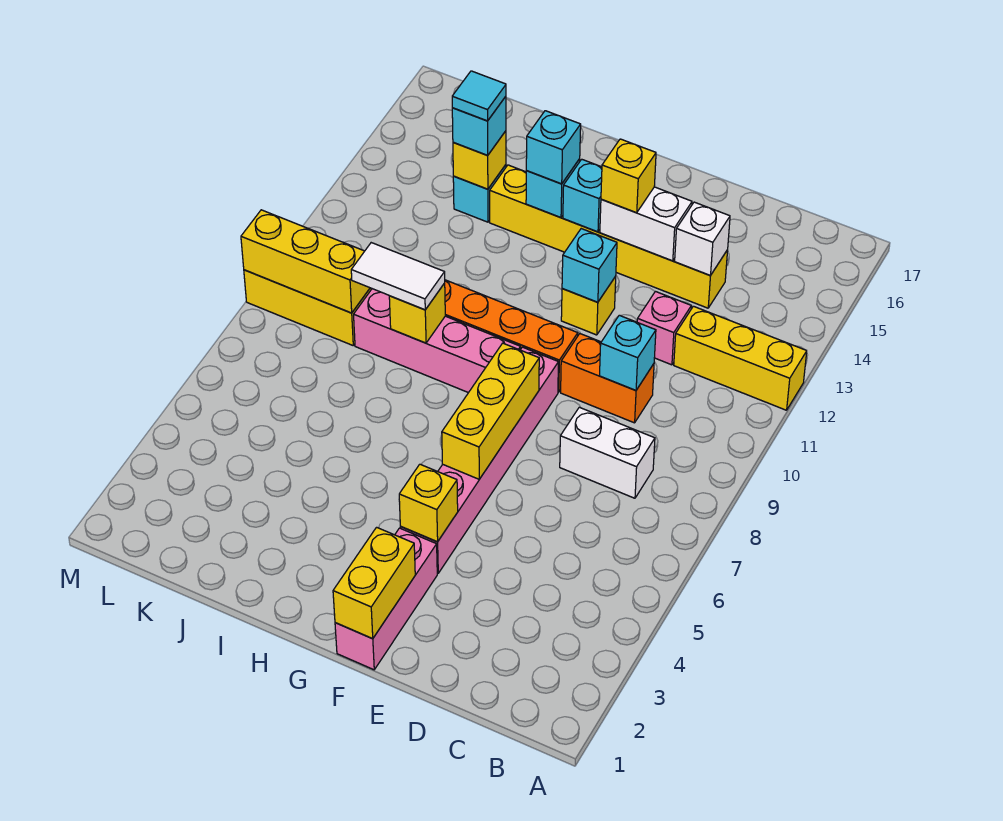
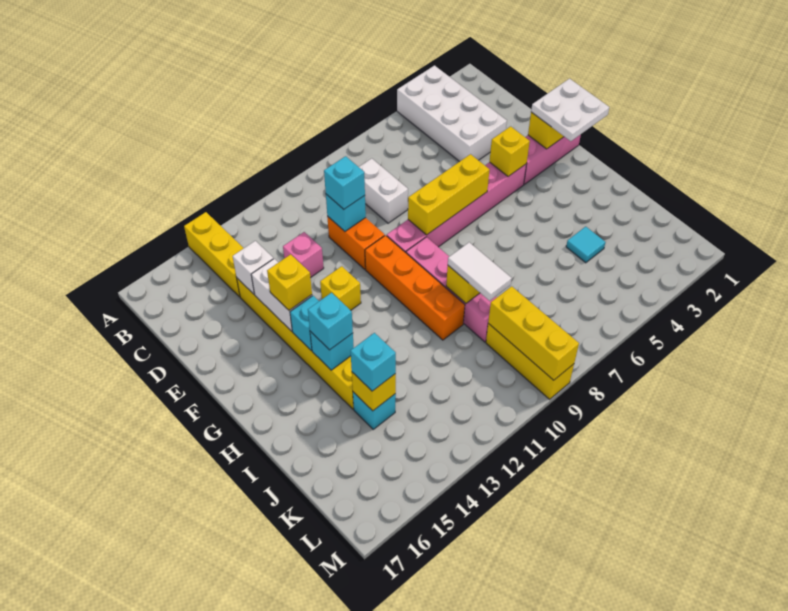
none -> white brick A3:D4 level 1
yellow brick A12:C12 level 1 -> yellow brick A14:C14 level 1
none -> white plate F1:G2 level 3
cyan brick F12 level 2 -> cyan brick D10 level 3
cyan tile J14 level 4 -> cyan tile J4 level 1

